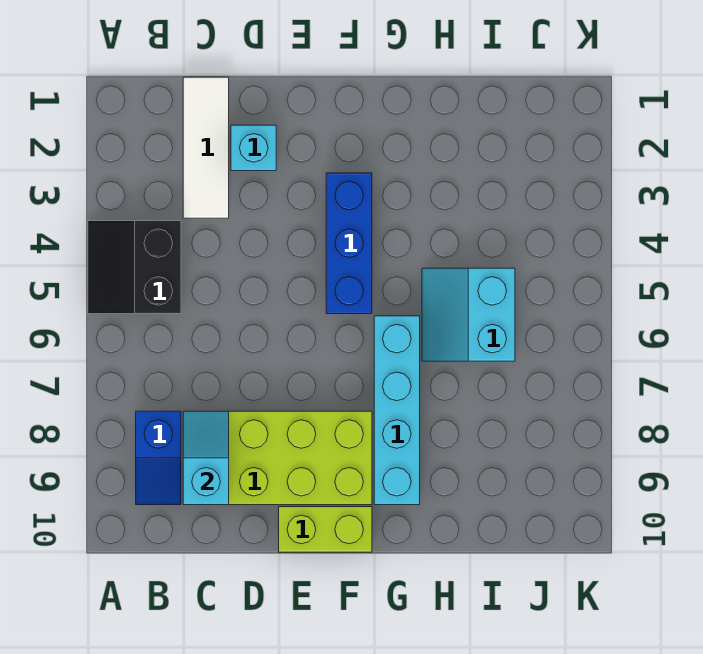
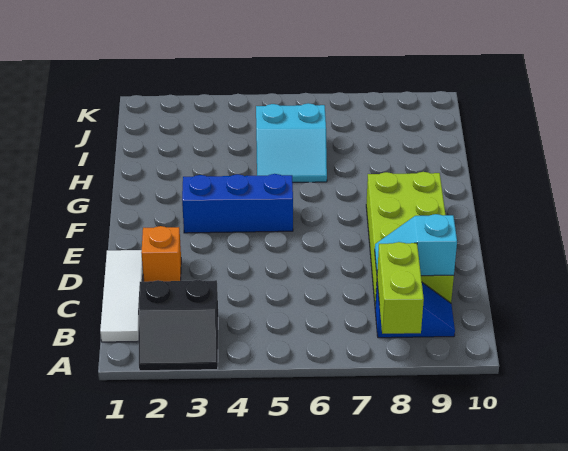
black slope A4:B5 level 1 top B -> black slope A2:B3 level 1 top B
white tile C1:C3 level 1 -> white tile B1:D1 level 1
cyan brick D2 level 1 -> orange brick D2 level 1
lime brick E10:F10 level 1 -> lime brick A8:B8 level 2
cyan brick G6:G9 level 1 -> none

